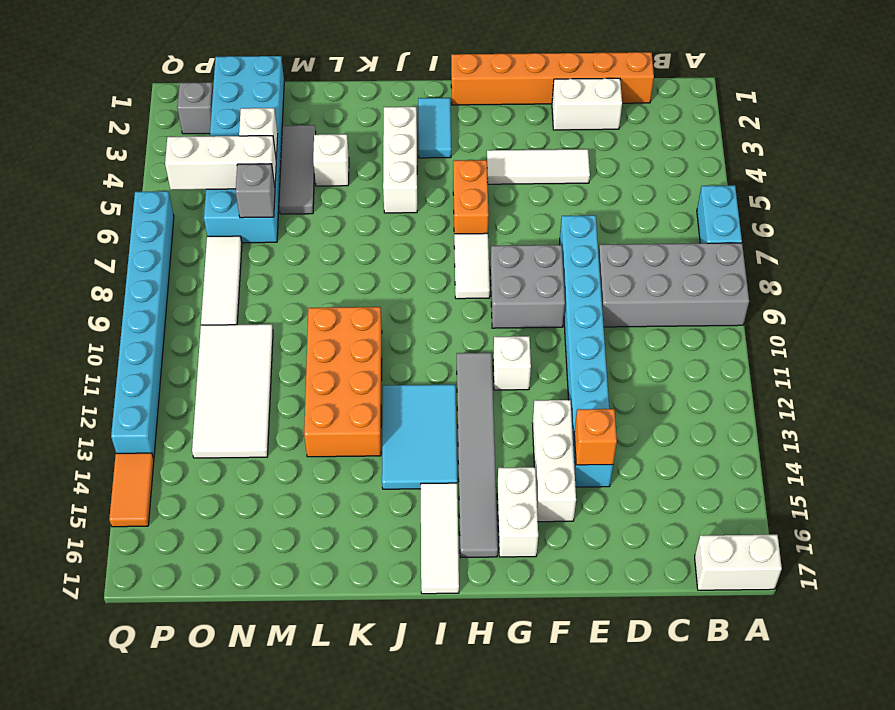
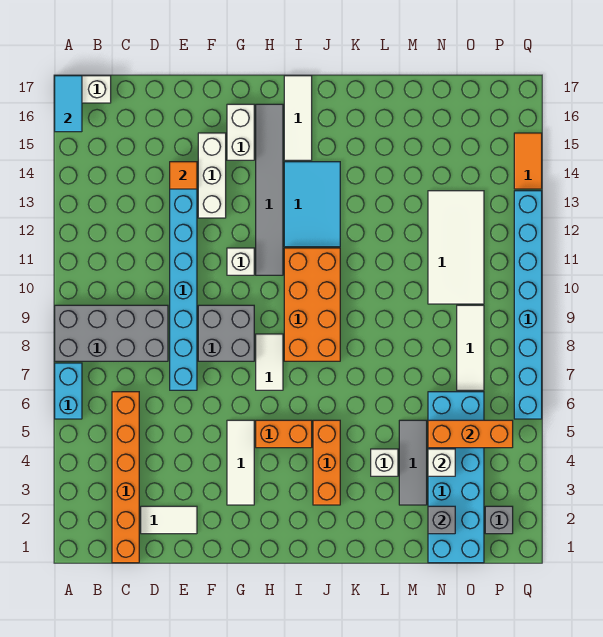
orange brick C1:H1 level 1 -> orange brick C1:C6 level 1
white brick D2:E2 level 1 -> white tile D2:E2 level 1
white tile E4:G4 level 1 -> white tile G3:G5 level 1
orange brick E14 level 2 -> orange tile E14 level 2
orange brick H5:H6 level 1 -> orange brick H5:I5 level 1
cyan tile I2:I3 level 1 -> cyan tile A16:A17 level 2
white brick J3:J5 level 1 -> orange brick J3:J5 level 1
orange brick K10:L13 level 1 -> orange brick I8:J11 level 1
white brick N5:P5 level 2 -> orange brick N5:P5 level 2
grey brick N6 level 2 -> grey brick N2 level 2

